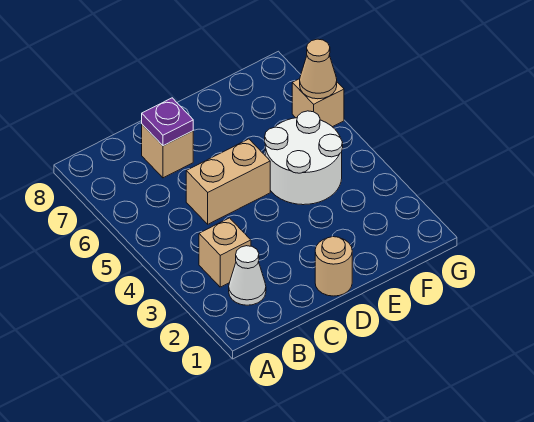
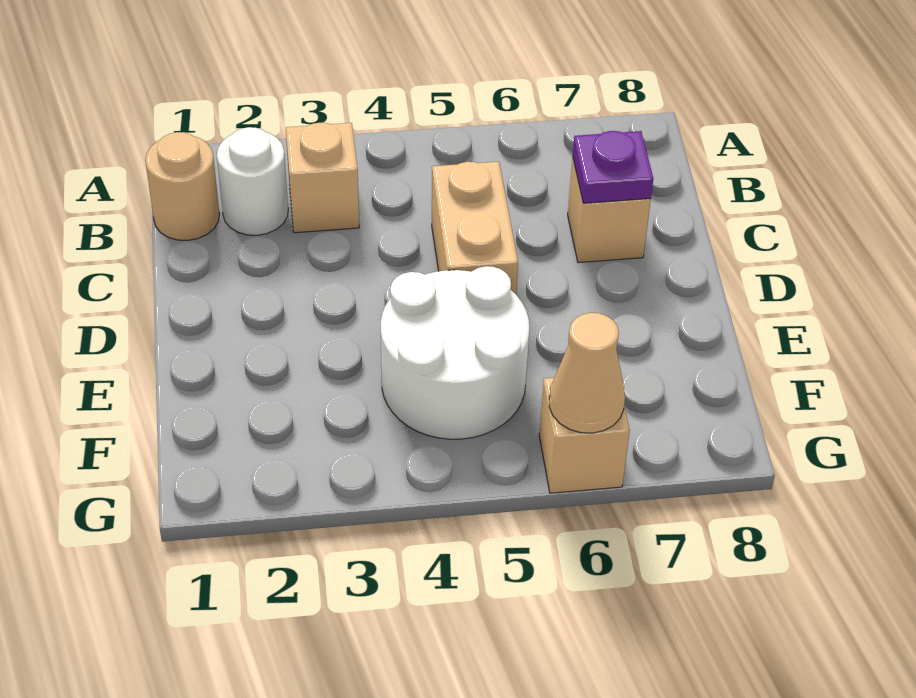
white cone B2 level 1 -> white round brick B2 level 1
tan round brick D1 level 1 -> tan round brick B1 level 1

